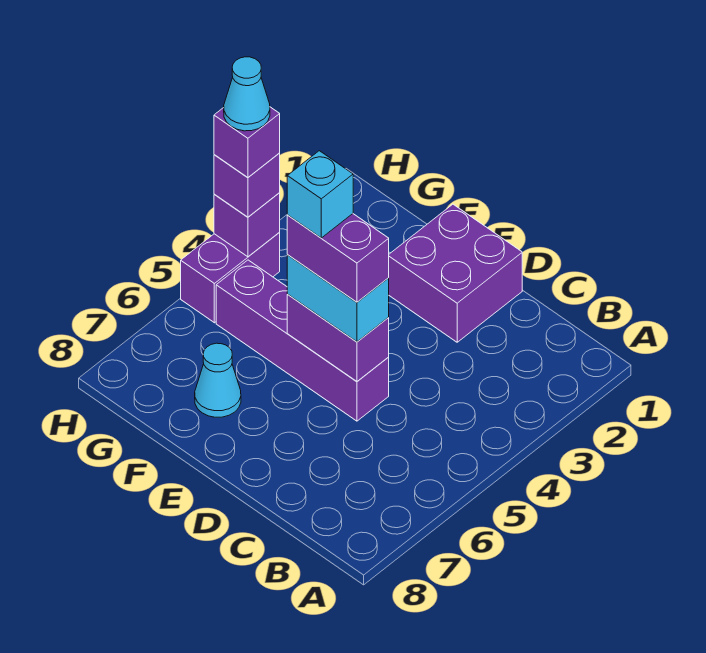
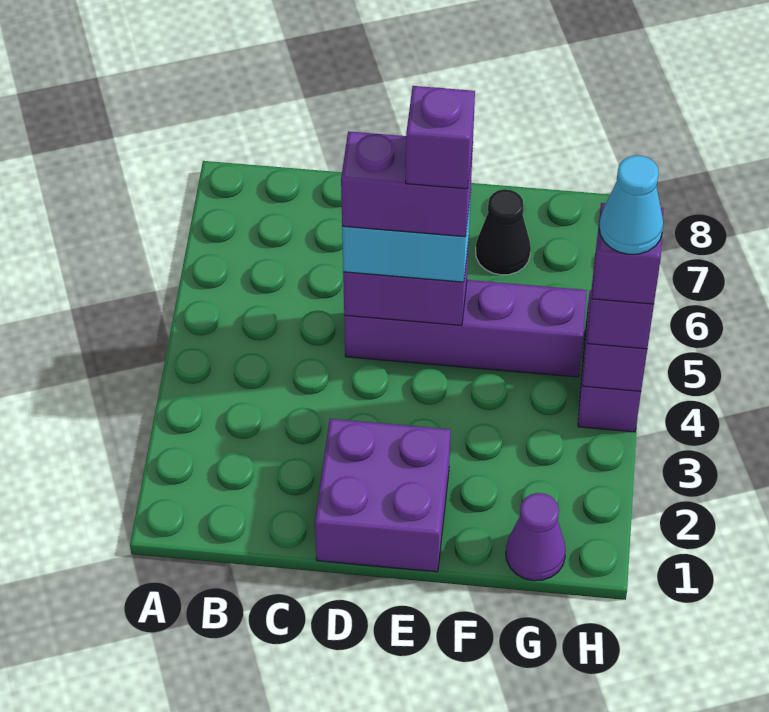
cyan brick E5 level 5 -> purple brick E5 level 5
cyan cone F7 level 1 -> black cone F7 level 1
none -> purple cone G1 level 1

